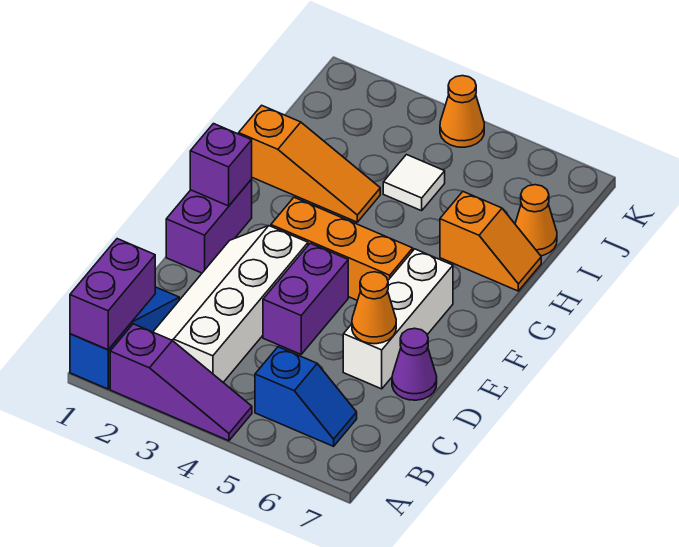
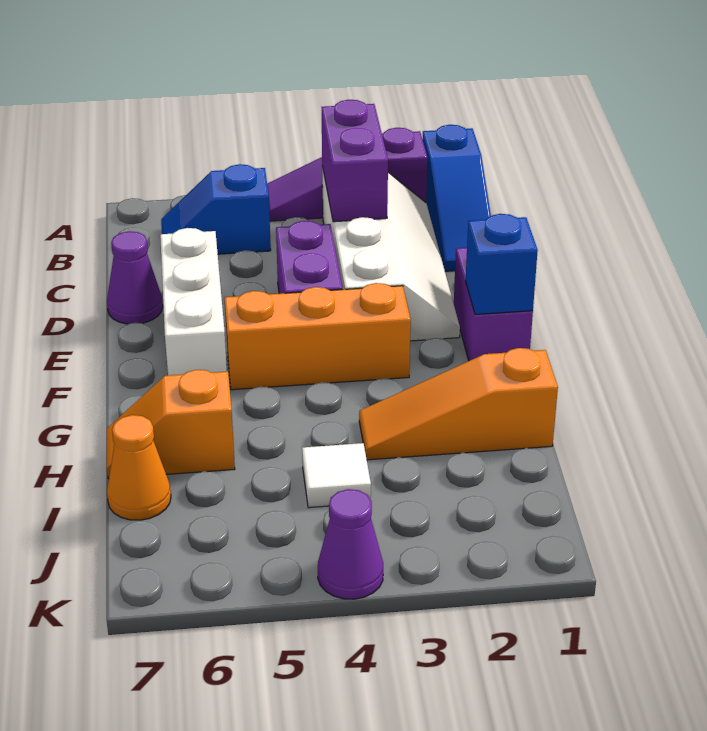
purple brick A1:B1 level 2 -> purple brick B3:C3 level 2
orange cone D6 level 2 -> none
purple brick F1 level 2 -> blue brick F1 level 2
orange cone K4 level 1 -> purple cone K4 level 1

